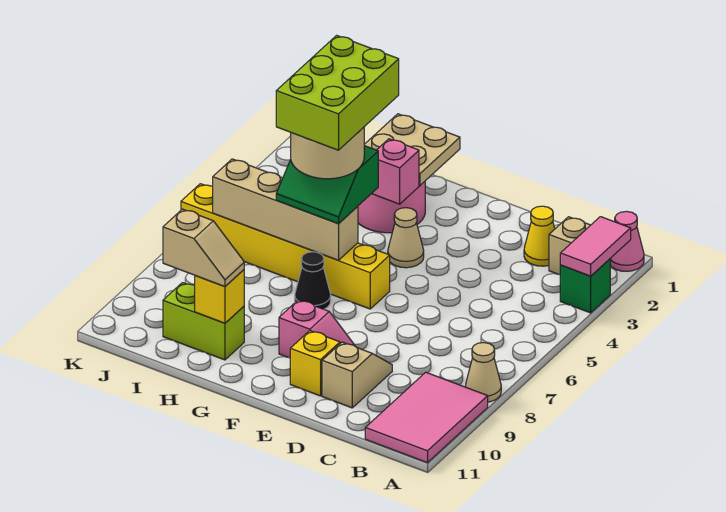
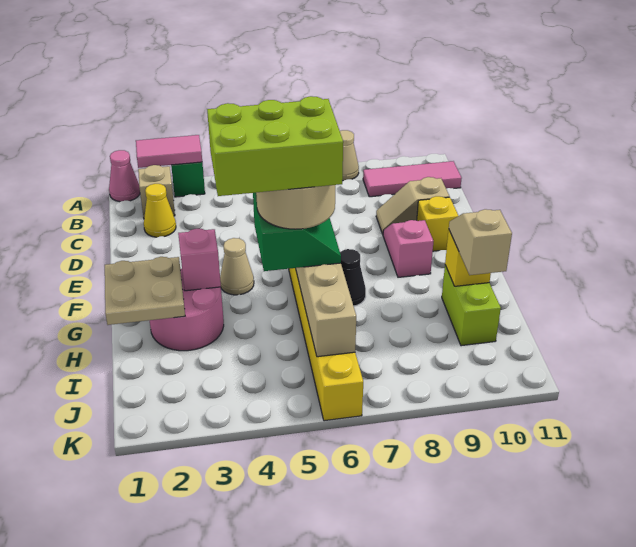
pink tile A9:B11 level 1 -> pink tile B9:B11 level 1

